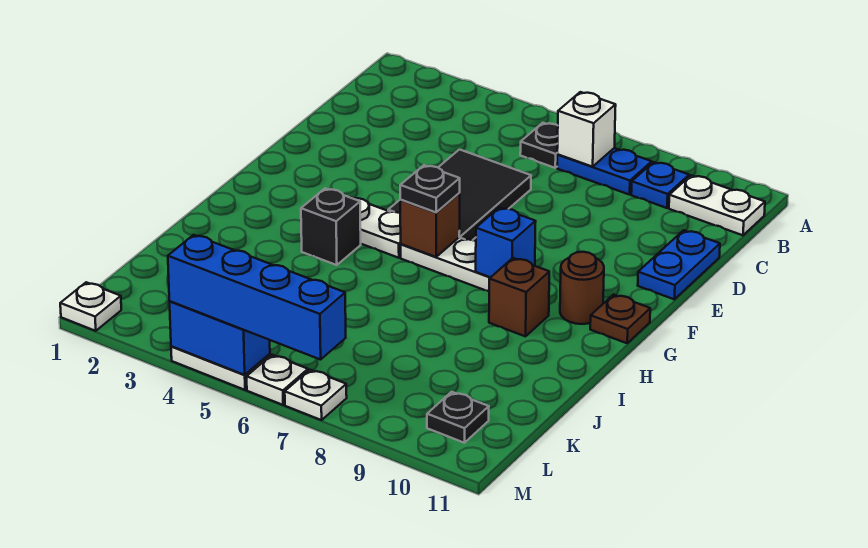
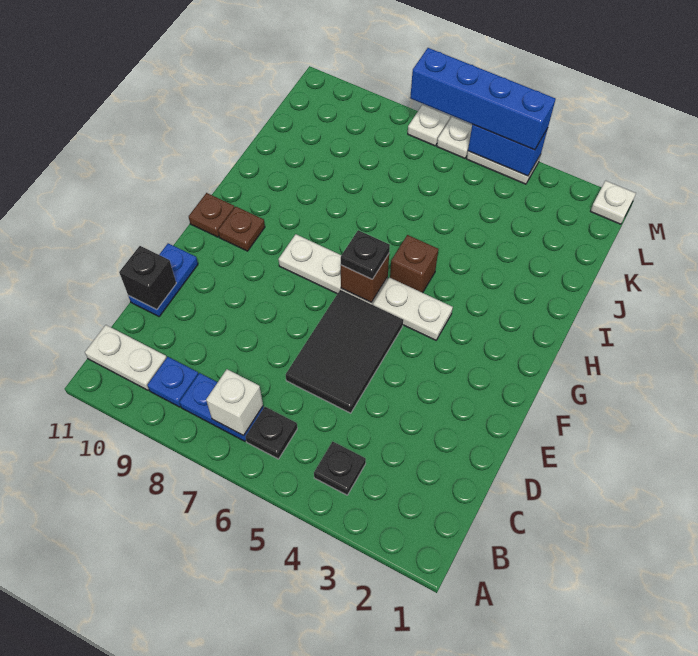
blue brick G8 level 2 -> none
brown round brick G10 level 1 -> brown plate G10 level 1
black brick H4 level 1 -> black brick D11 level 2
brown brick H9 level 1 -> brown brick H5 level 1
black plate L10 level 1 -> black plate B4 level 1

